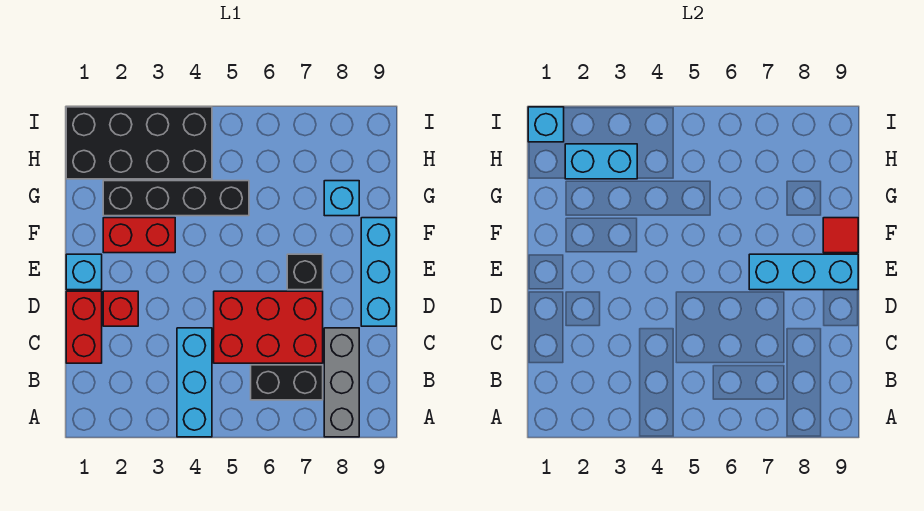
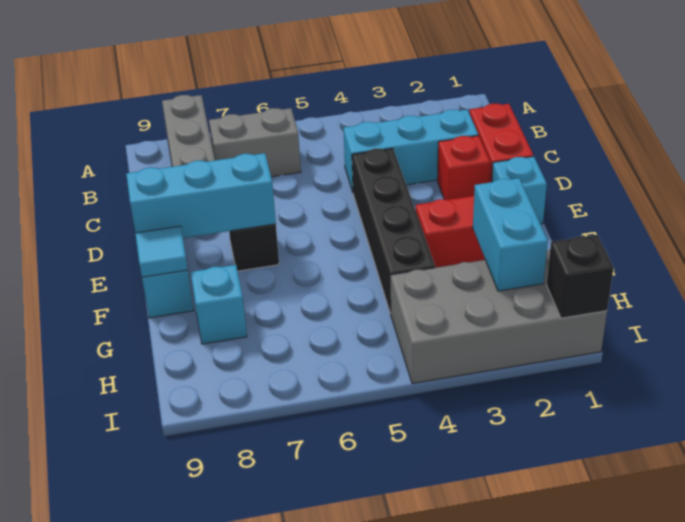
cyan brick A4:C4 level 1 -> cyan brick C2:C4 level 1
black brick B6:B7 level 1 -> grey brick B6:B7 level 1
red brick C5:D7 level 1 -> none
red tile F9 level 2 -> cyan tile F9 level 2
black brick G2:G5 level 1 -> black brick D4:G4 level 1
black brick H1:I4 level 1 -> grey brick H1:I4 level 1
cyan brick H2:H3 level 2 -> cyan brick G2:H2 level 2
cyan brick I1 level 2 -> black brick I1 level 2

